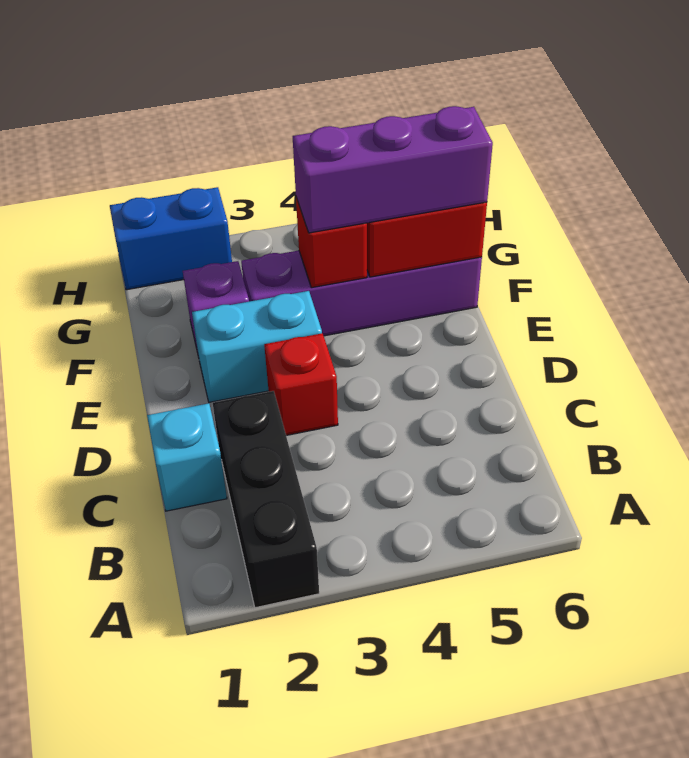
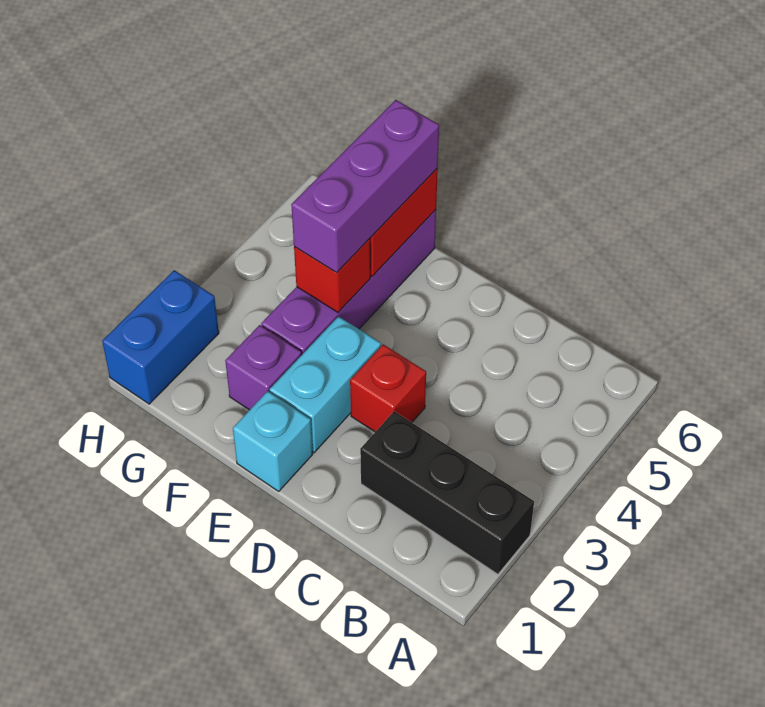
cyan brick C1 level 1 -> cyan brick E1 level 1

